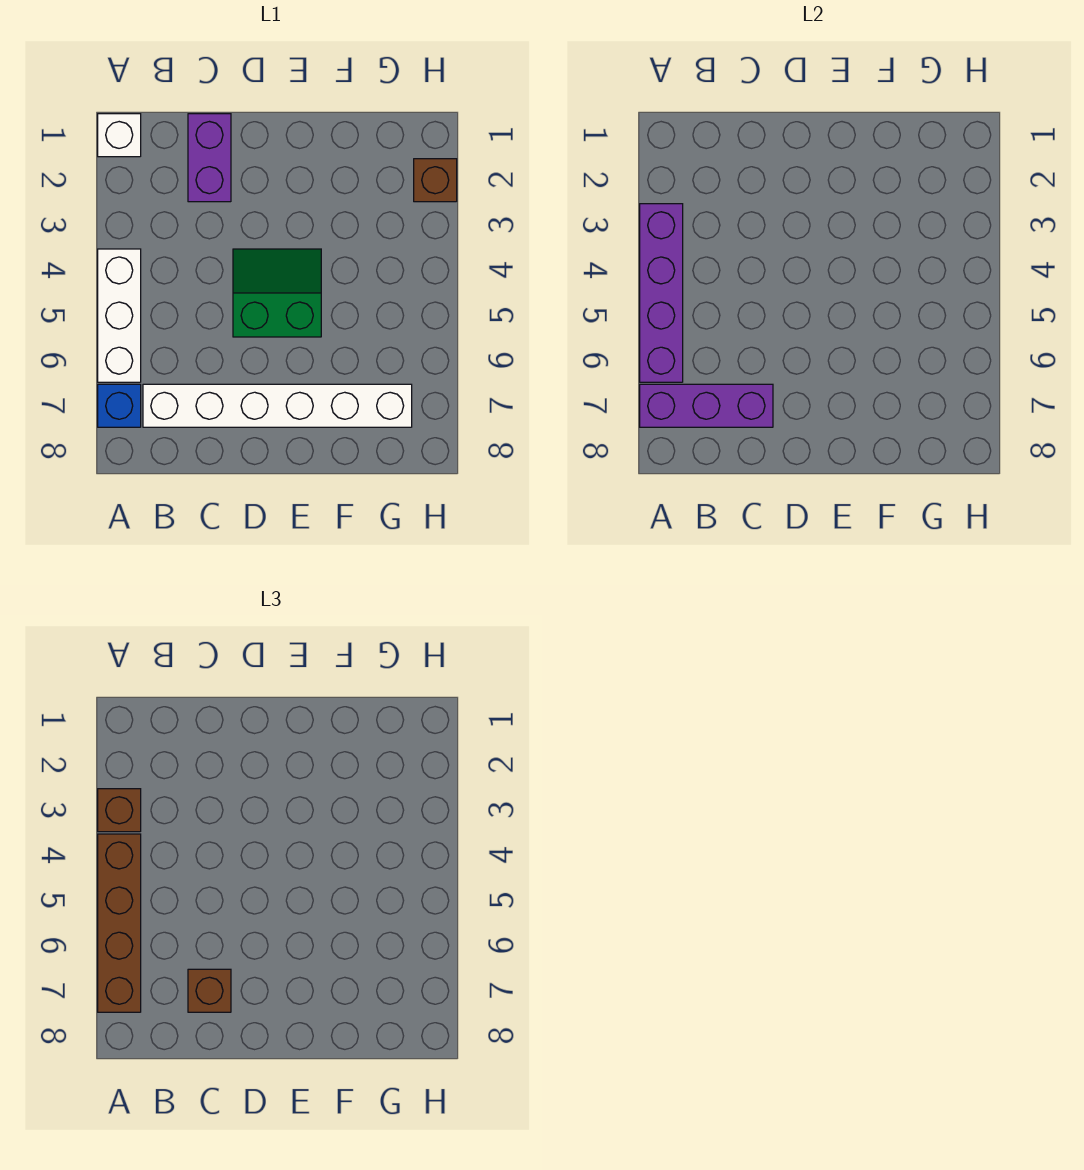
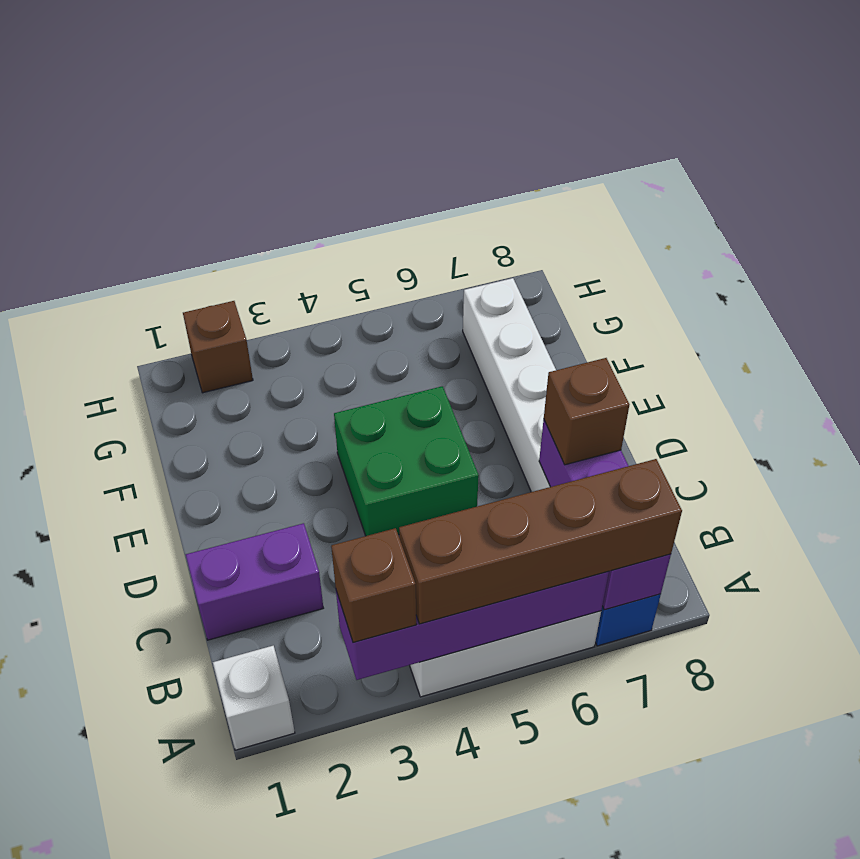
green slope D4:E5 level 1 top 5 -> green brick D4:E5 level 1

